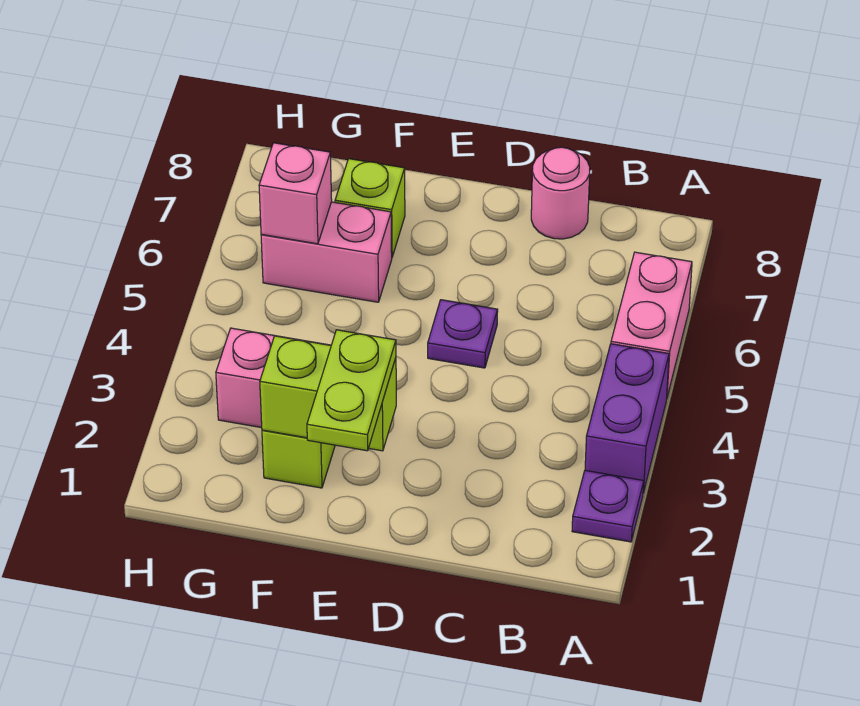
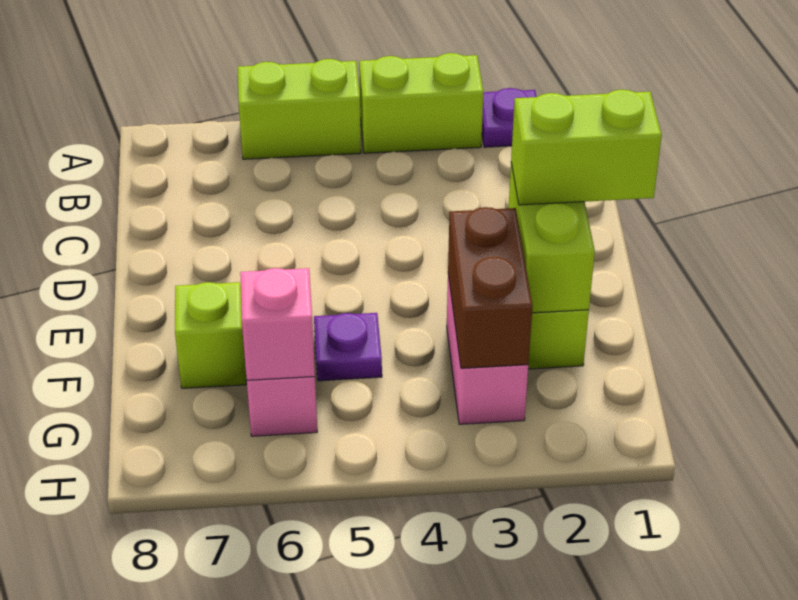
purple brick A3:A4 level 1 -> lime brick A3:A4 level 1
pink brick A5:A6 level 1 -> lime brick A5:A6 level 1
pink round brick C8 level 1 -> none
purple plate D5 level 1 -> purple plate F5 level 1
lime plate E1:E2 level 3 -> lime brick E1:E2 level 3
none -> brown brick F3:G3 level 2

